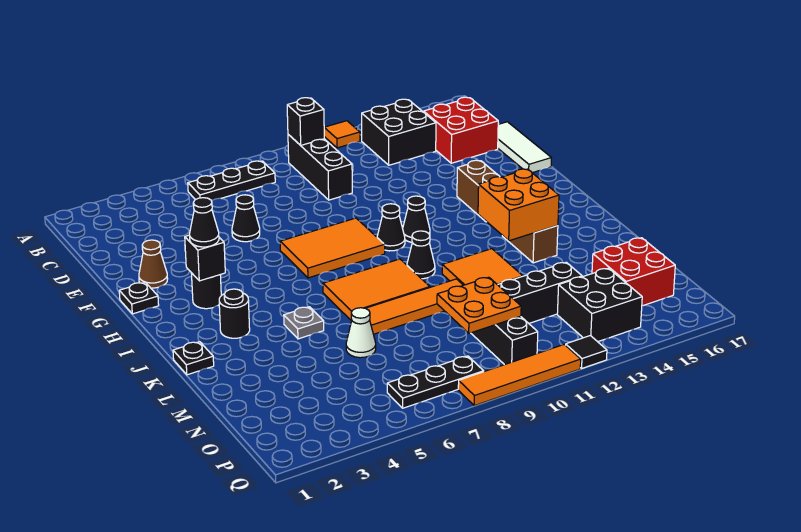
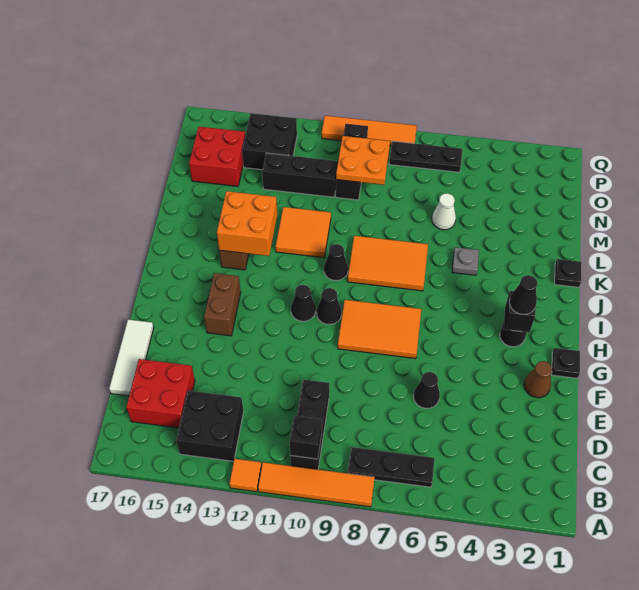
black round brick J3 level 1 -> none
orange tile L7:L10 level 1 -> orange tile A8:A11 level 1
black tile Q12 level 1 -> none

